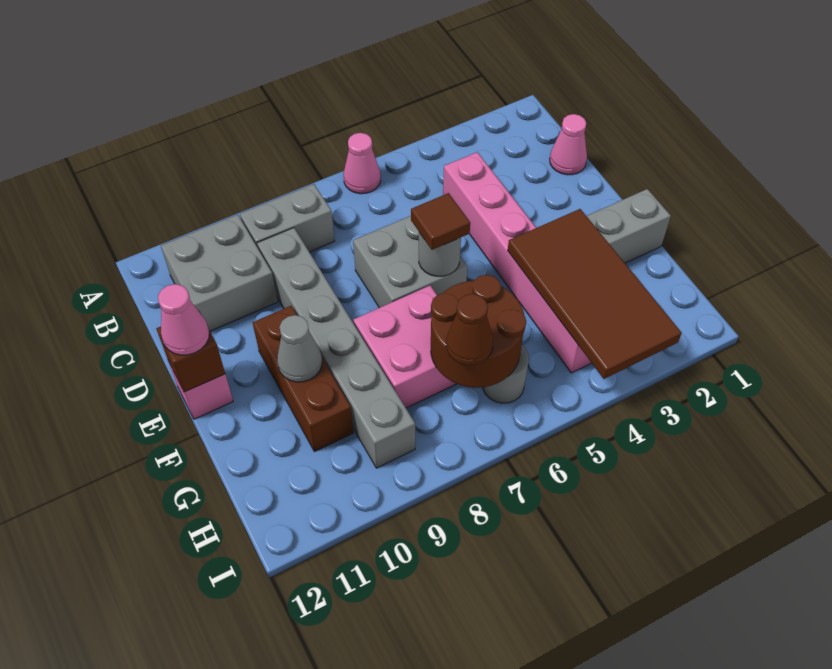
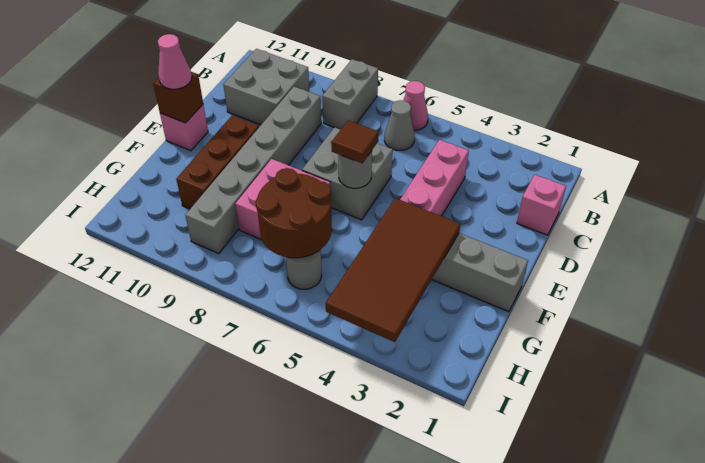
grey brick B8:B9 level 1 -> grey brick A8:B8 level 1
pink cone C1 level 1 -> pink brick C1 level 1
grey cone F10 level 2 -> grey cone B6 level 1
brown cone H7 level 3 -> none

